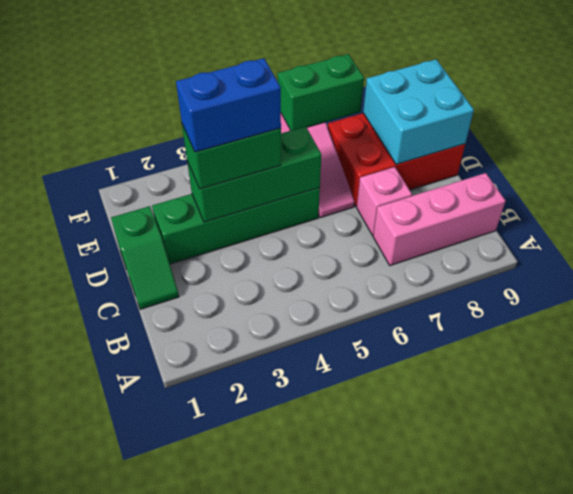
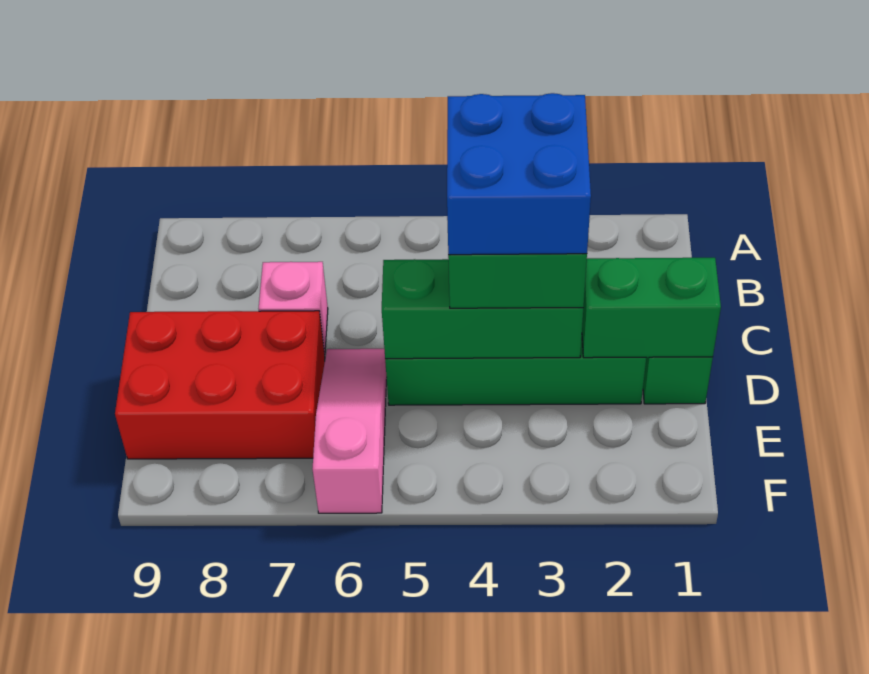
pink brick B7:B9 level 1 -> none
blue brick D3:D4 level 4 -> blue brick C3:D4 level 4
cyan brick D8:E9 level 2 -> none
green brick F6:F7 level 2 -> green brick D1:D2 level 2

